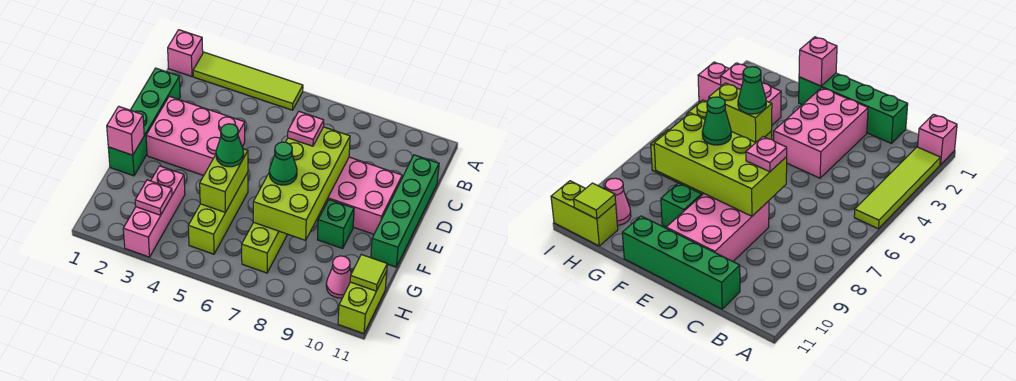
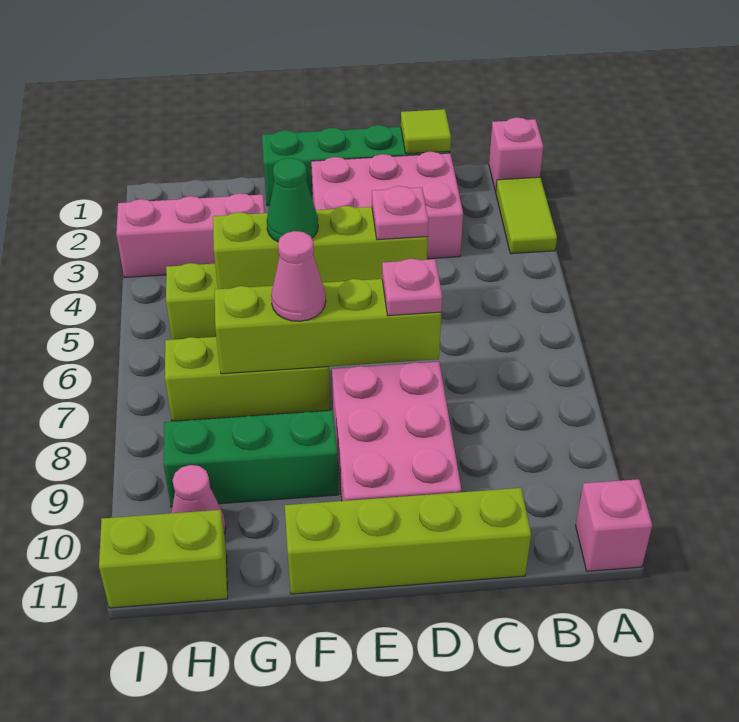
lime tile A2:A5 level 1 -> lime tile A2:A3 level 1
green brick C11:F11 level 1 -> lime brick C11:F11 level 1
pink brick D2:E4 level 1 -> pink brick C2:E3 level 1
lime brick D7:G8 level 2 -> lime brick D7:G7 level 2
pink brick F1 level 2 -> pink brick A11 level 1
lime brick F5:G5 level 2 -> lime brick D5:G5 level 2
green cone F7 level 3 -> pink cone F7 level 3
green brick F9 level 1 -> green brick F9:H9 level 1
pink plate H3 level 2 -> pink plate D5 level 3
lime tile H11 level 2 -> lime tile C1 level 2

